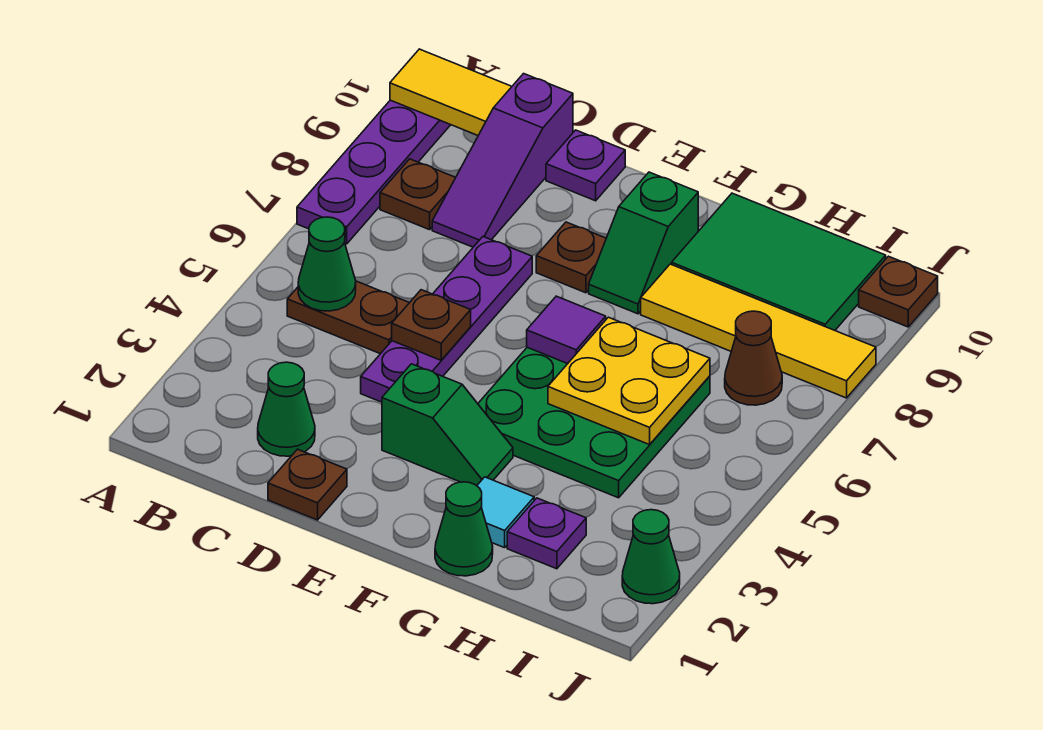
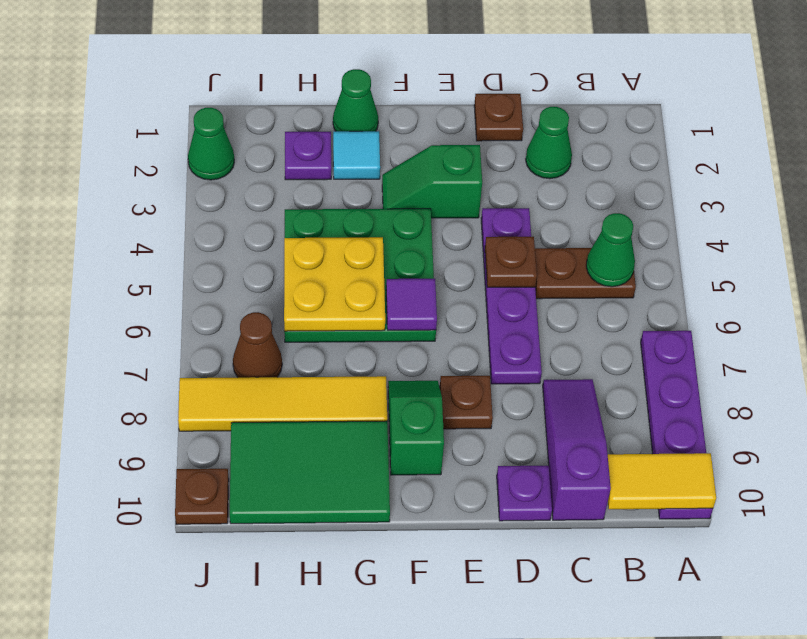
brown plate B8 level 1 -> none

